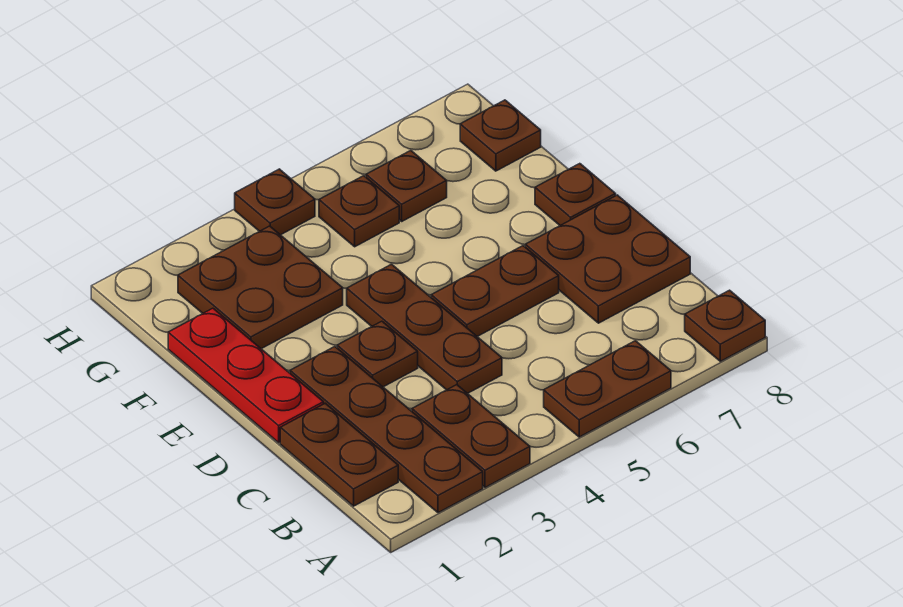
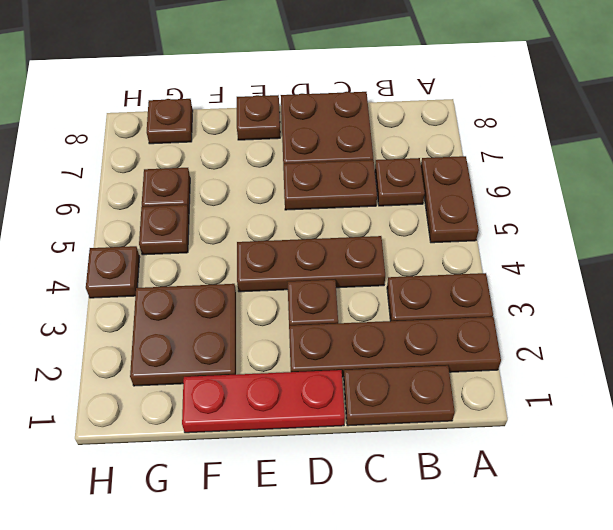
brown plate A8 level 1 -> brown plate B6 level 1
brown plate D5:D6 level 1 -> brown plate C6:D6 level 1

